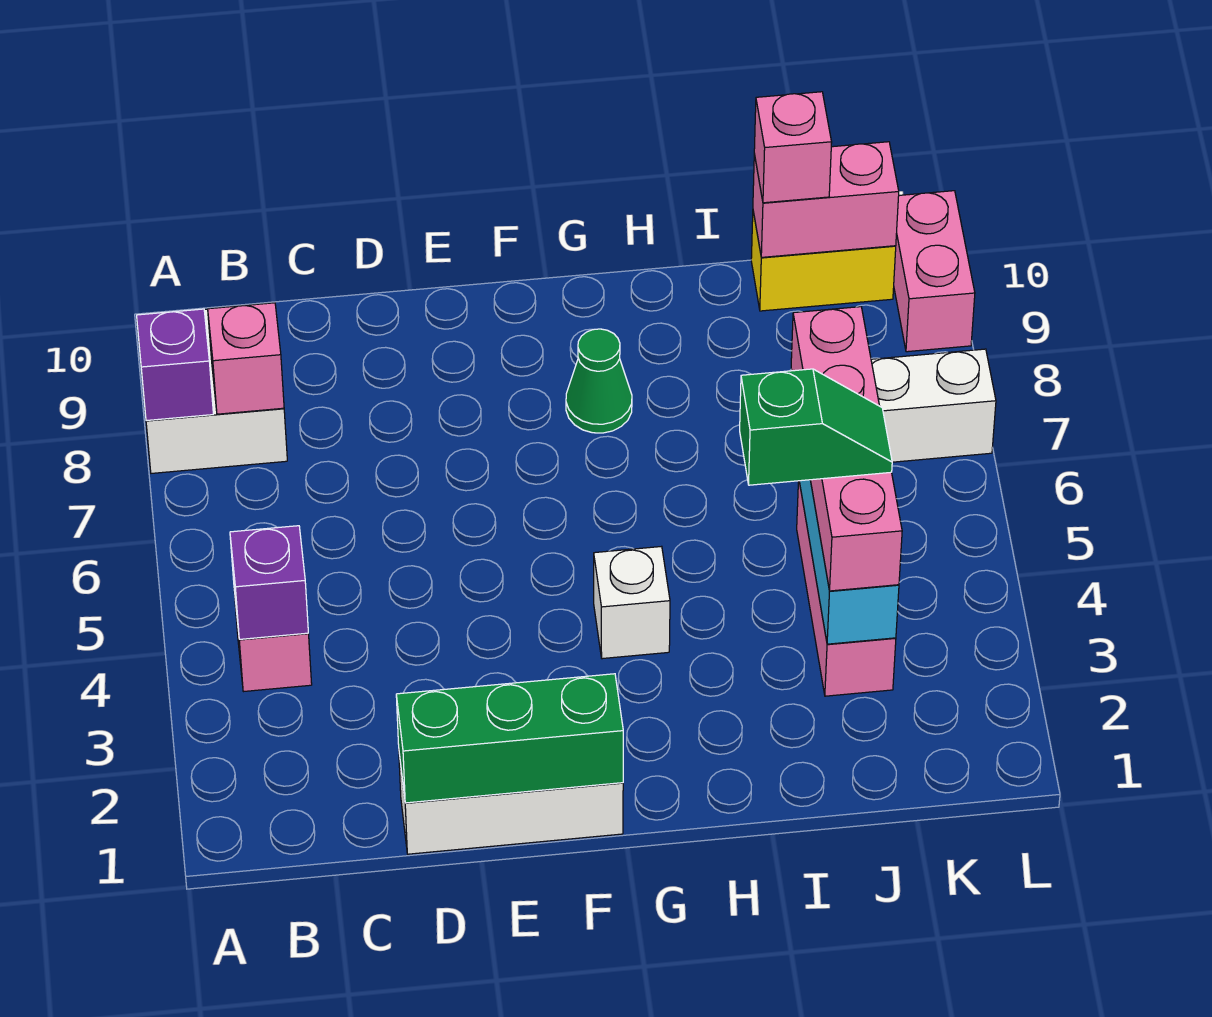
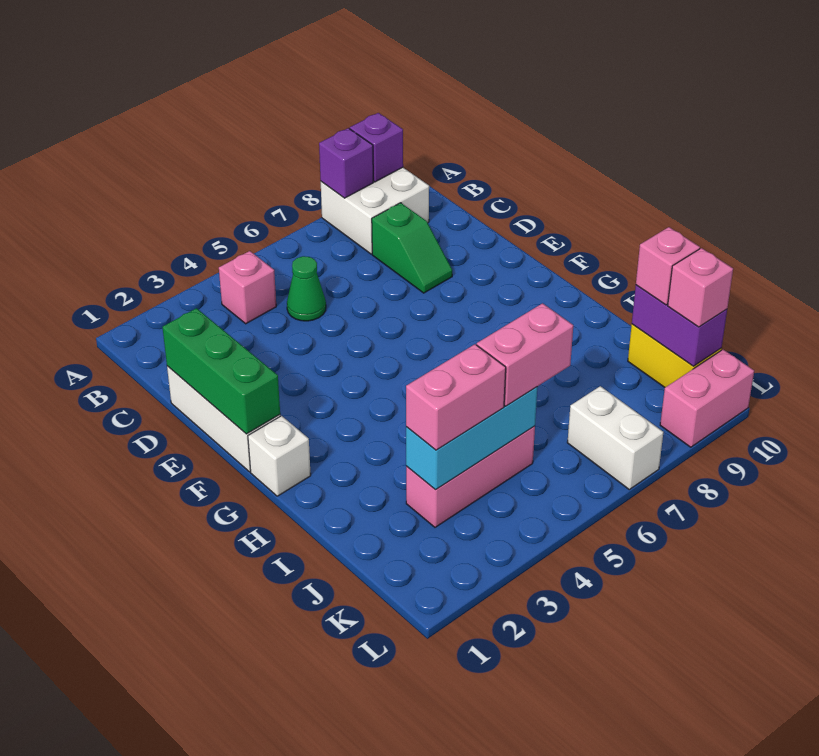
purple brick B4 level 2 -> purple brick A9 level 2
pink brick B8 level 2 -> pink brick K10 level 3
white brick G4 level 1 -> white brick G1 level 1
green cone G8 level 1 -> green cone C5 level 1
green slope I4:J4 level 4 top I -> green slope C8:D8 level 1 top C
pink brick J10:K10 level 2 -> purple brick J10:K10 level 2

